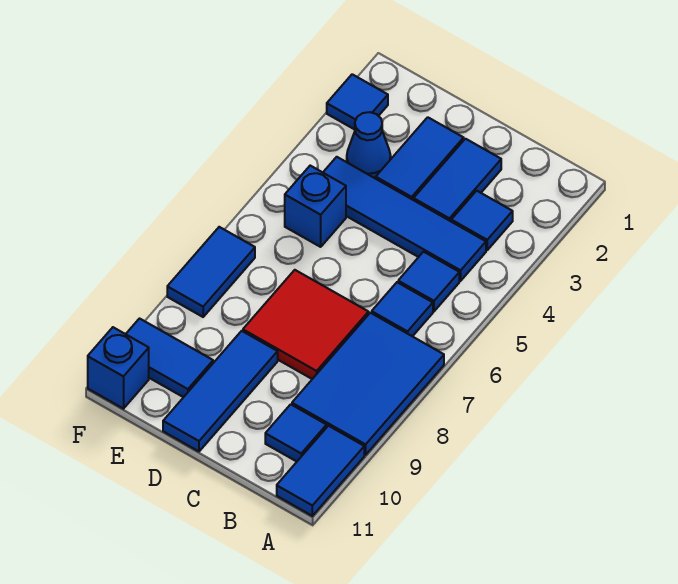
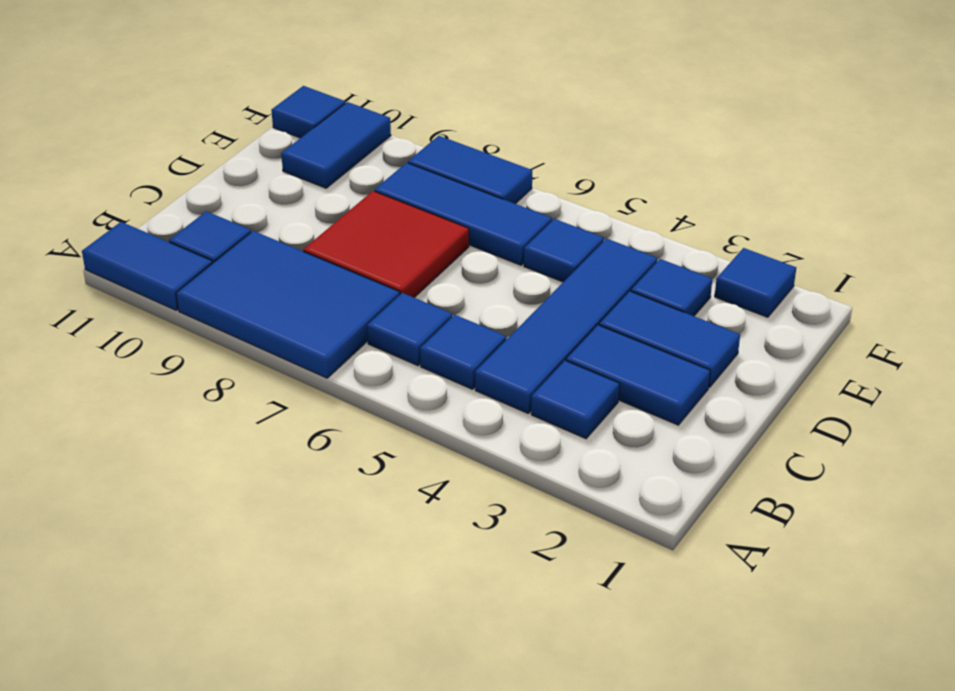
blue tile D9:D11 level 1 -> blue tile E6:E8 level 1
blue cone E3 level 1 -> blue tile E3 level 1
blue brick E5 level 1 -> blue tile E5 level 1
blue brick F11 level 1 -> blue tile F11 level 1

